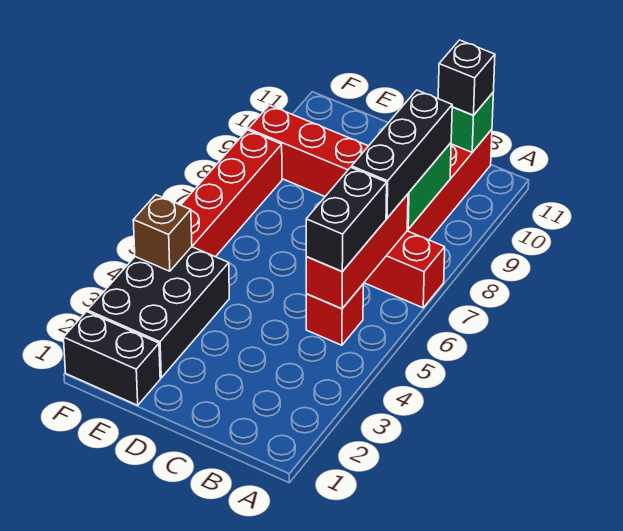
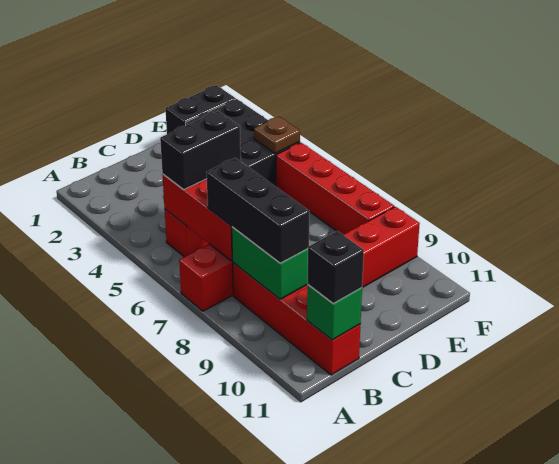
black brick B5:B6 level 3 -> black brick B5:C5 level 3
brown brick F4 level 2 -> brown plate F4 level 2

